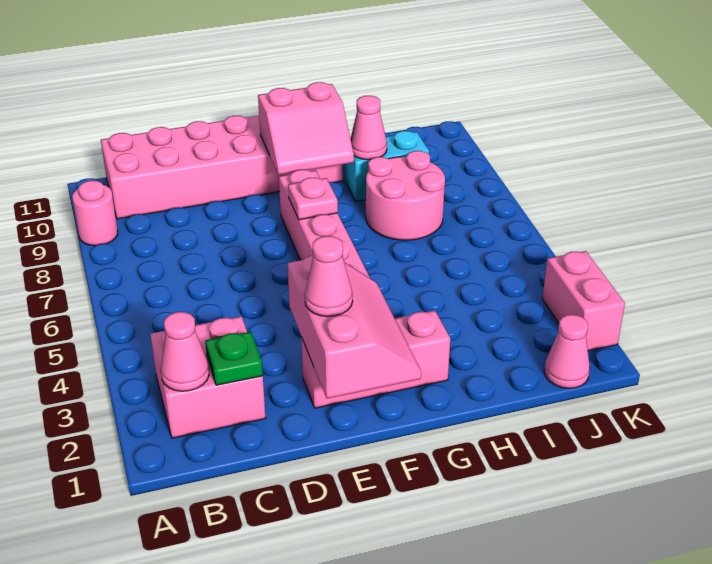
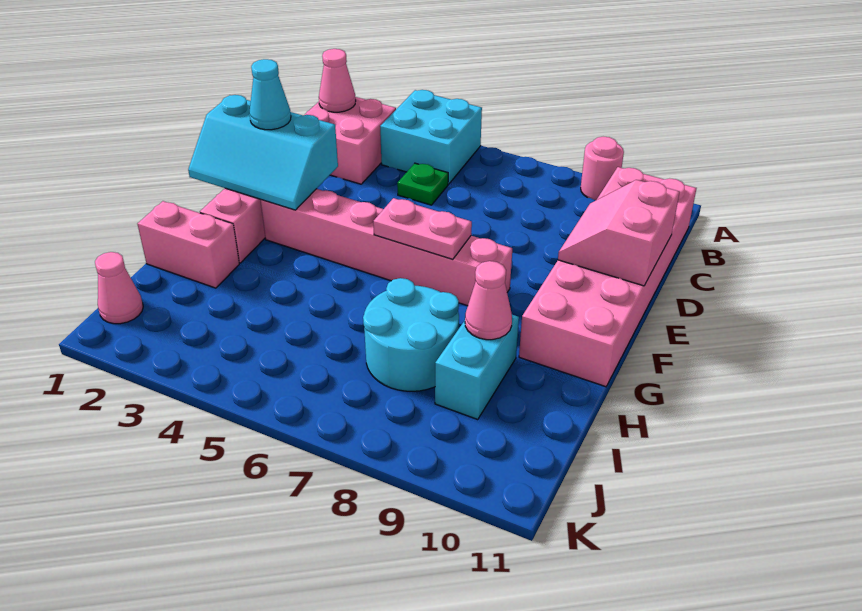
none -> cyan brick A4:B5 level 1
green plate C2 level 2 -> green plate C5 level 1
pink slope E1:F3 level 2 top E -> cyan slope E1:F3 level 2 top E
pink cone E2 level 3 -> cyan cone E2 level 3
pink plate F7 level 2 -> pink plate F6:F7 level 2
pink slope F9:G10 level 2 top 10 -> pink slope D10:E11 level 2 top 11
pink round brick H7:I8 level 1 -> cyan round brick H7:I8 level 1
pink brick K2:K3 level 1 -> pink brick H1:H2 level 1

